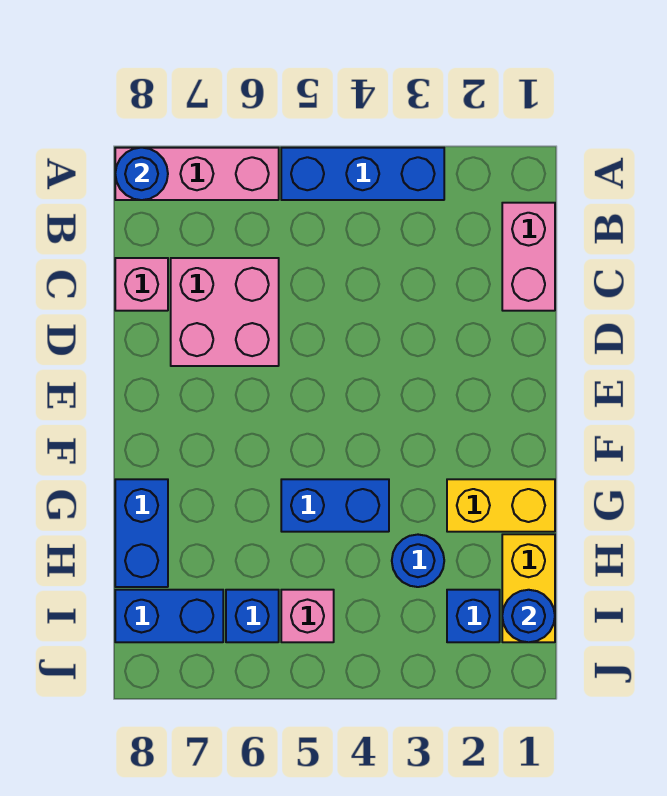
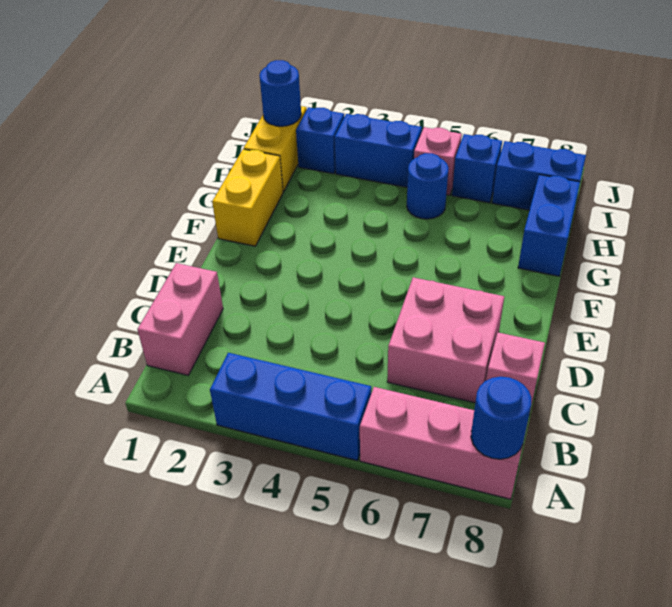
yellow brick G1:G2 level 1 -> yellow brick F1:G1 level 1
blue brick G4:G5 level 1 -> blue brick I3:I4 level 1
blue round brick H3 level 1 -> blue round brick H5 level 1

